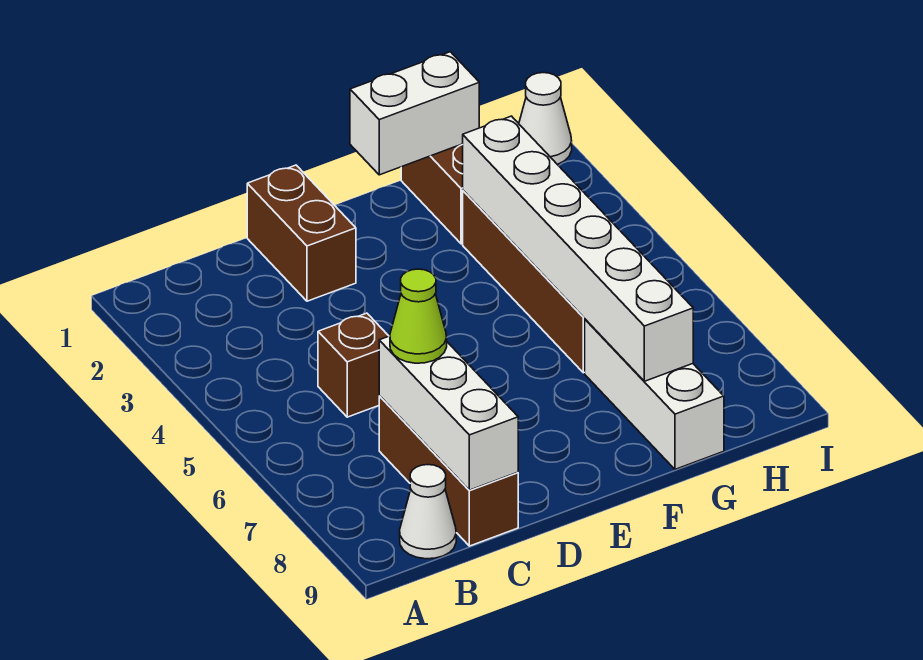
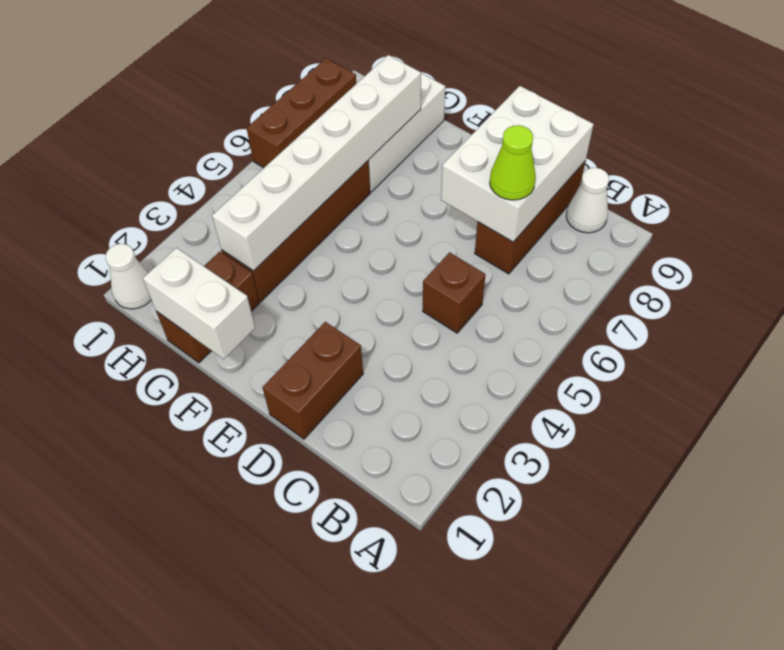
white brick C7:C9 level 2 -> white brick C7:D9 level 2
none -> brown brick I6:I8 level 1

